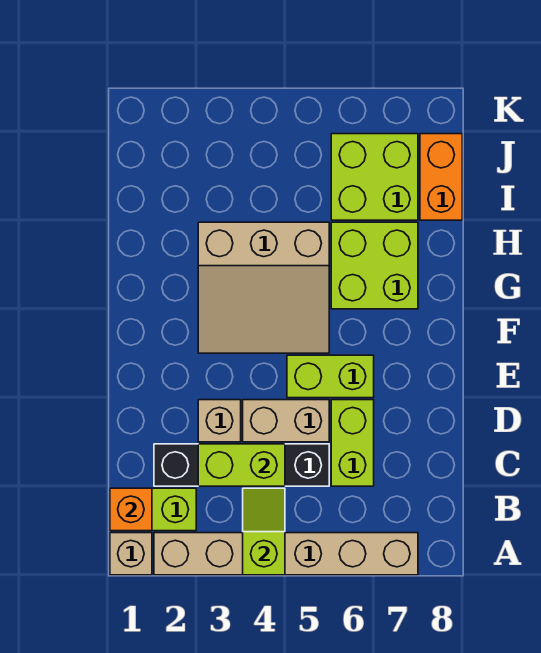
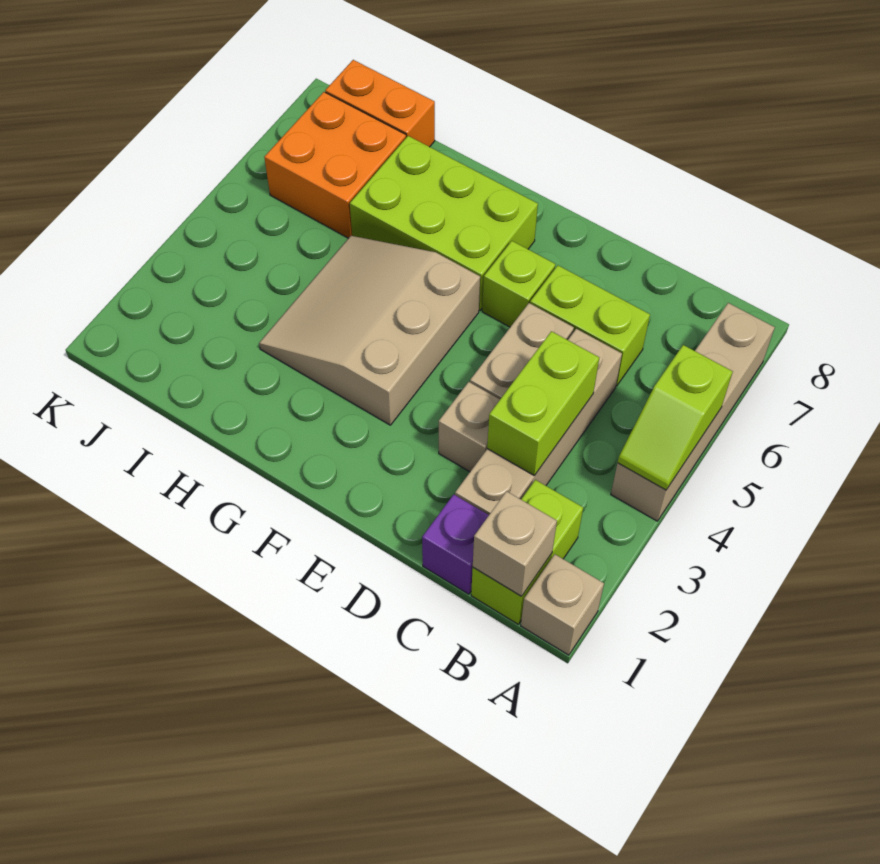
tan brick A2:A7 level 1 -> tan brick A4:A7 level 1
lime slope A4:B4 level 2 top A -> lime slope A4:A5 level 2 top 5
orange brick B1 level 2 -> tan brick B1 level 2
none -> purple brick C1 level 1
black brick C2:C5 level 1 -> tan brick C2:C5 level 1
lime brick E5:E6 level 1 -> lime brick E6 level 1
tan slope F3:H5 level 1 top H -> tan slope F3:H5 level 1 top F
lime brick G6:H7 level 1 -> lime brick F6:H7 level 1
lime brick I6:J7 level 1 -> orange brick I6:J7 level 1

